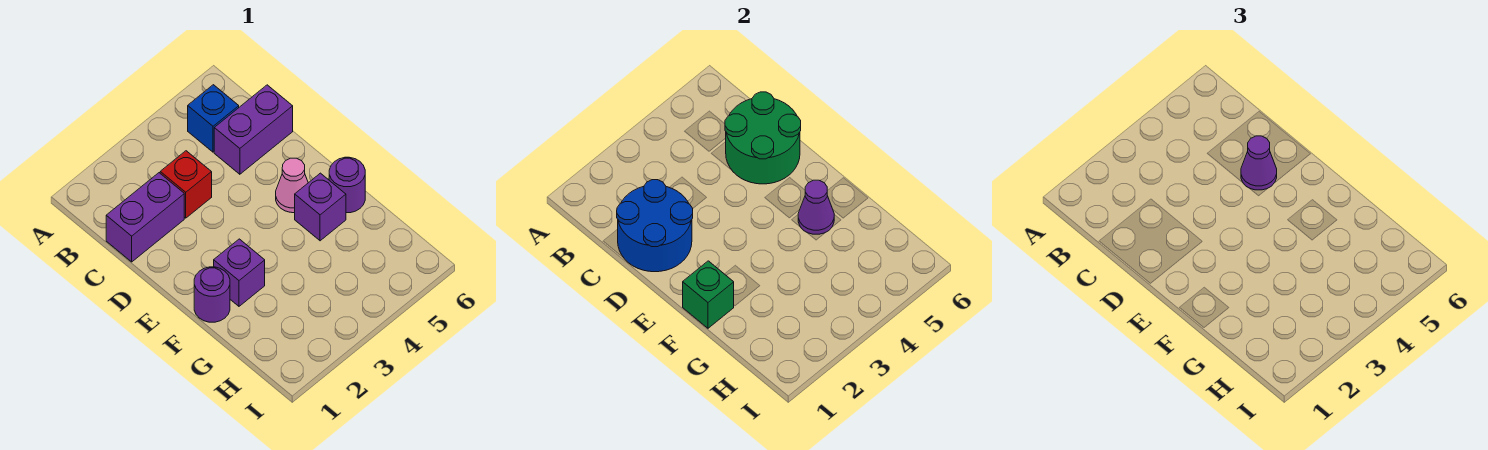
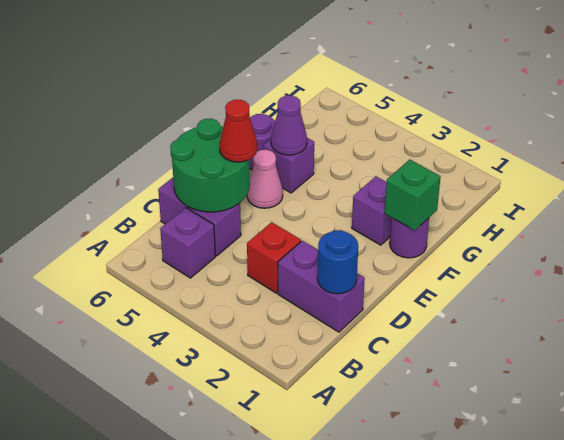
blue brick B5 level 1 -> purple brick B5 level 1
blue round brick C1:D2 level 2 -> blue round brick C1 level 2
purple cone D5 level 3 -> red cone D5 level 3

